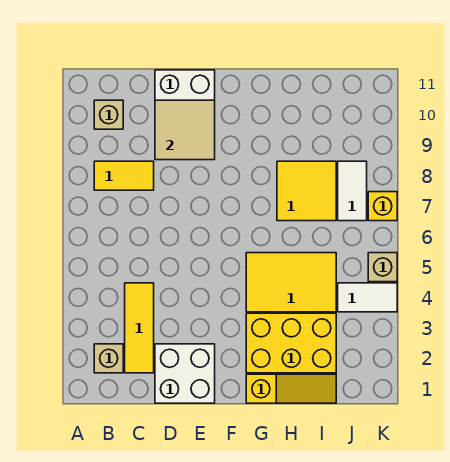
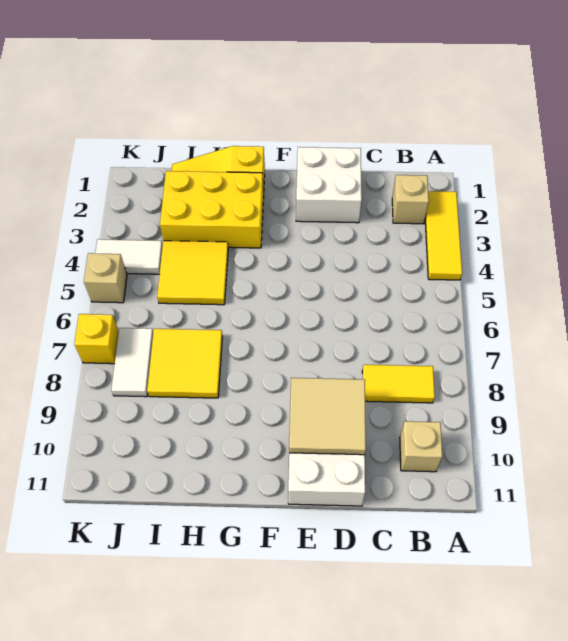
yellow tile C2:C4 level 1 -> yellow tile A2:A4 level 1
yellow tile G4:I5 level 1 -> yellow tile H4:I5 level 1

